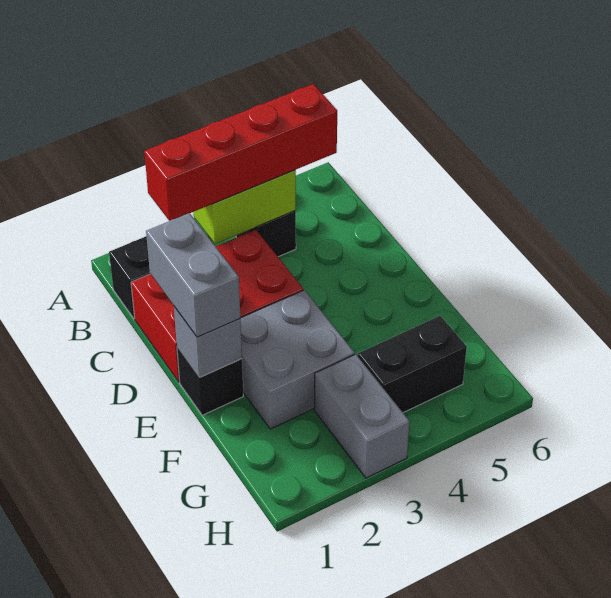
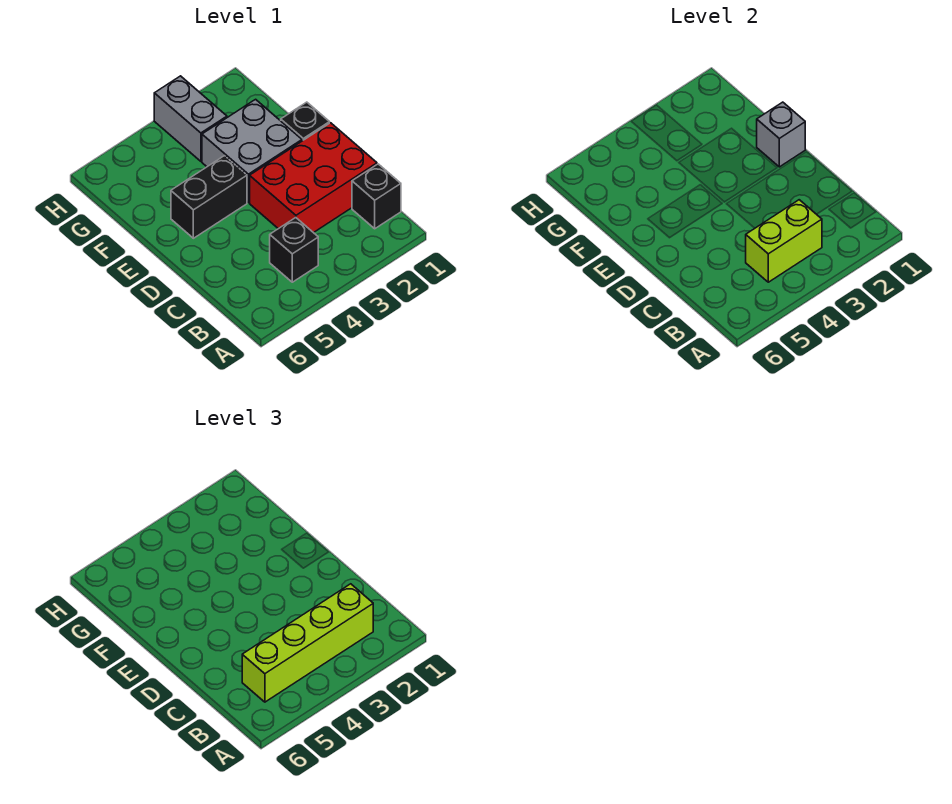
red brick B2:B5 level 3 -> lime brick B2:B5 level 3
grey brick D1:E1 level 3 -> none
black brick G4:G5 level 1 -> black brick E4:E5 level 1

